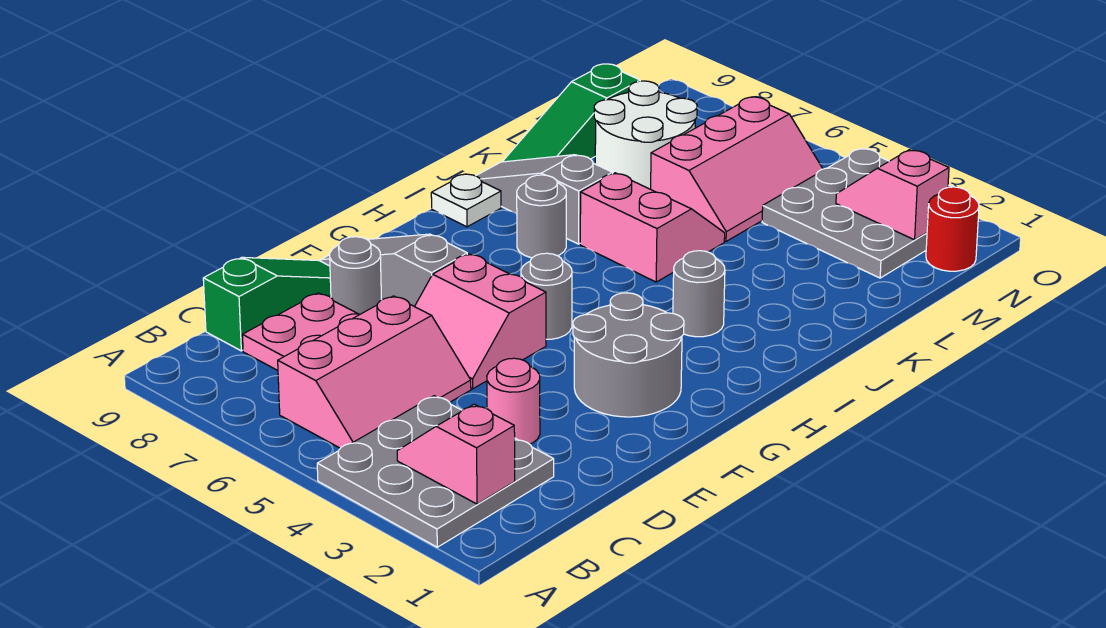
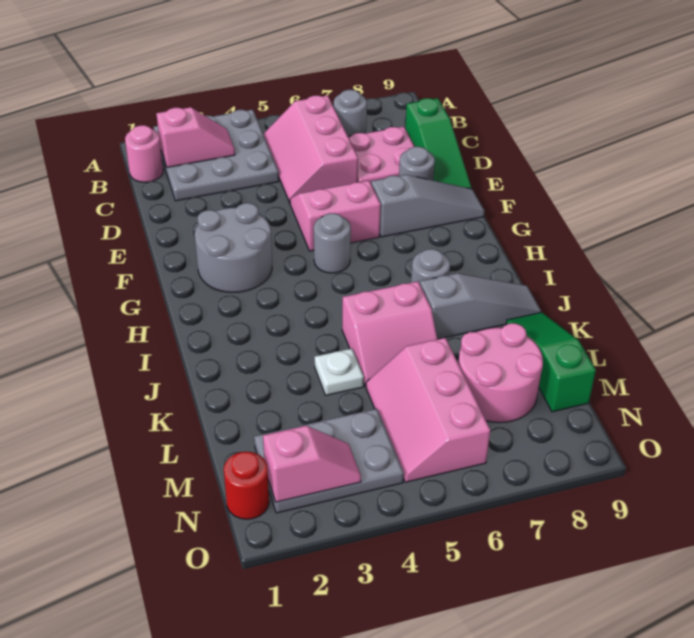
pink round brick D3 level 1 -> pink round brick B1 level 1
grey round brick I3 level 1 -> grey round brick B7 level 1
white plate I9 level 1 -> white plate K4 level 1
white round brick L7:M8 level 1 -> pink round brick L7:M8 level 1
grey plate M2:O4 level 1 -> grey plate M2:N4 level 1

